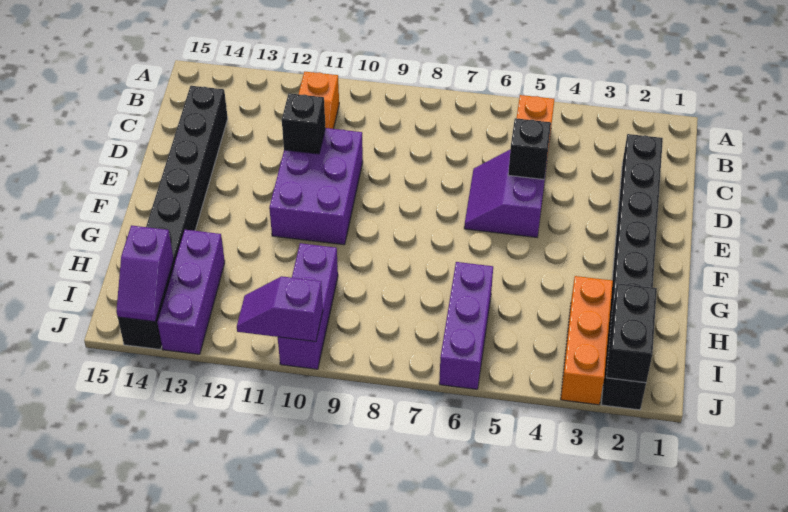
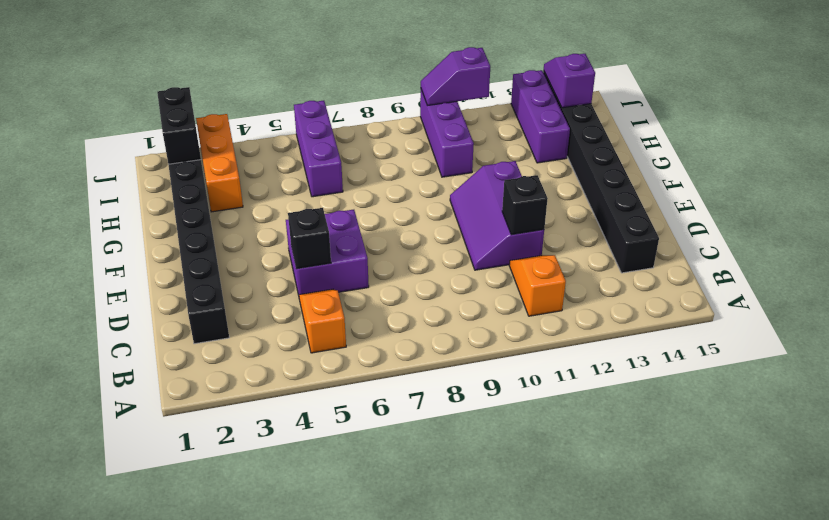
purple slope D5:E6 level 1 top 5 -> purple brick D5:E6 level 1
purple brick D10:F11 level 1 -> purple slope D10:F11 level 1 top 11
purple slope J10:J11 level 2 top 10 -> purple slope J10:J11 level 2 top 11

